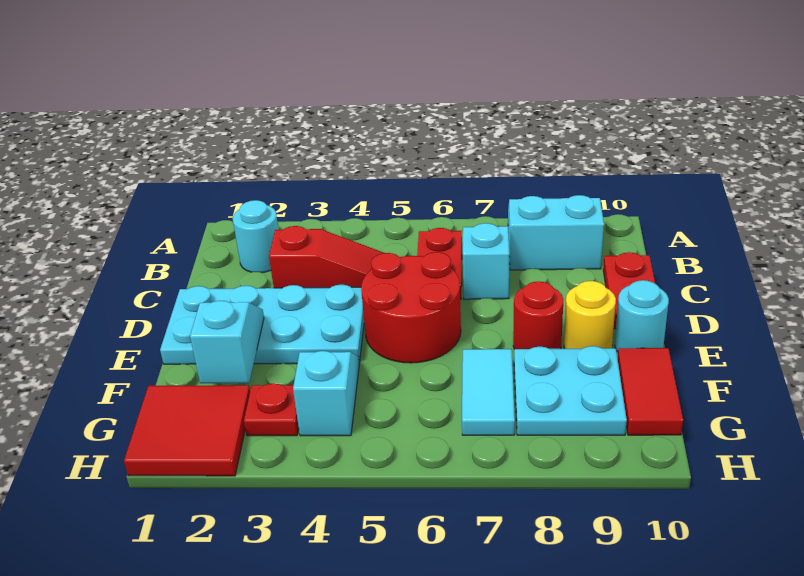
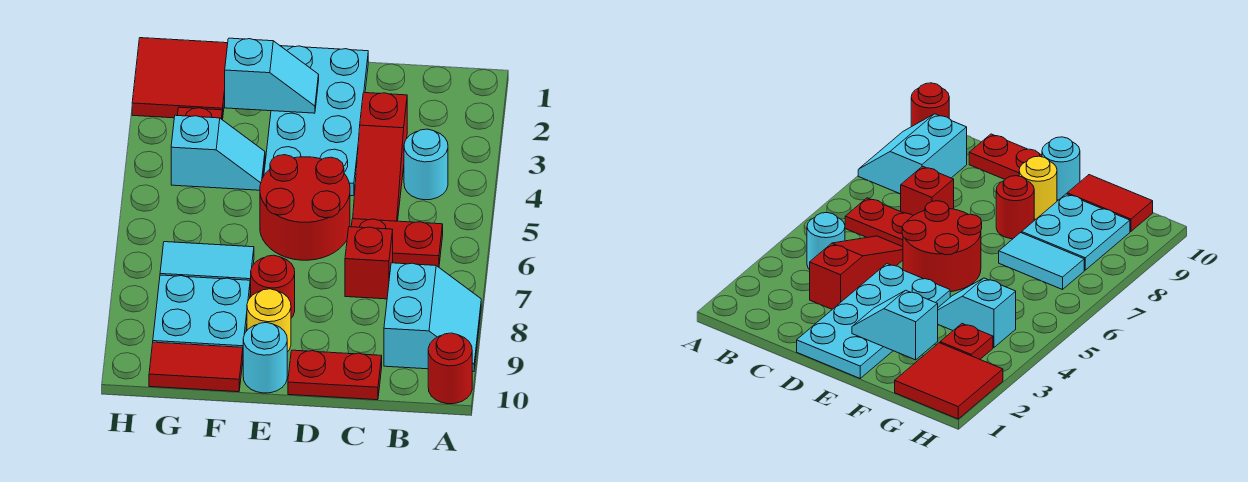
none -> red round brick A10 level 1
cyan round brick B2 level 1 -> cyan round brick B4 level 1
cyan brick C7 level 1 -> red brick C7 level 1

